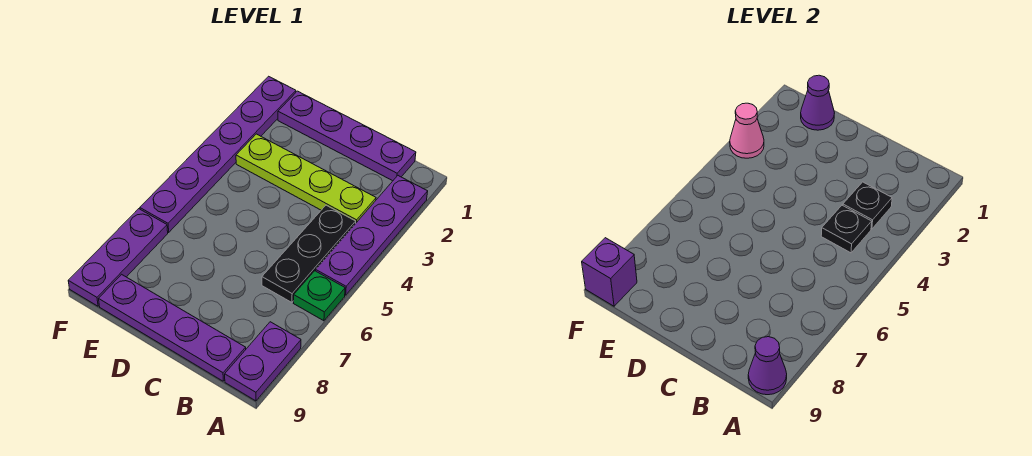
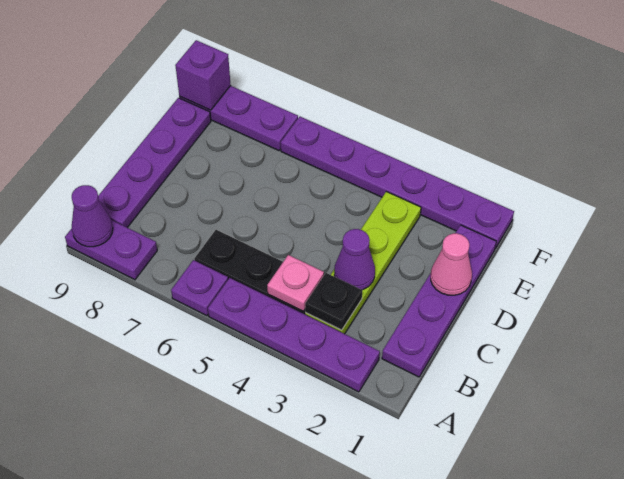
green plate A6 level 1 -> purple plate A6 level 1
black plate B4 level 2 -> pink plate B4 level 2
purple cone E1 level 2 -> purple cone C3 level 2
pink cone F3 level 2 -> pink cone D1 level 2

